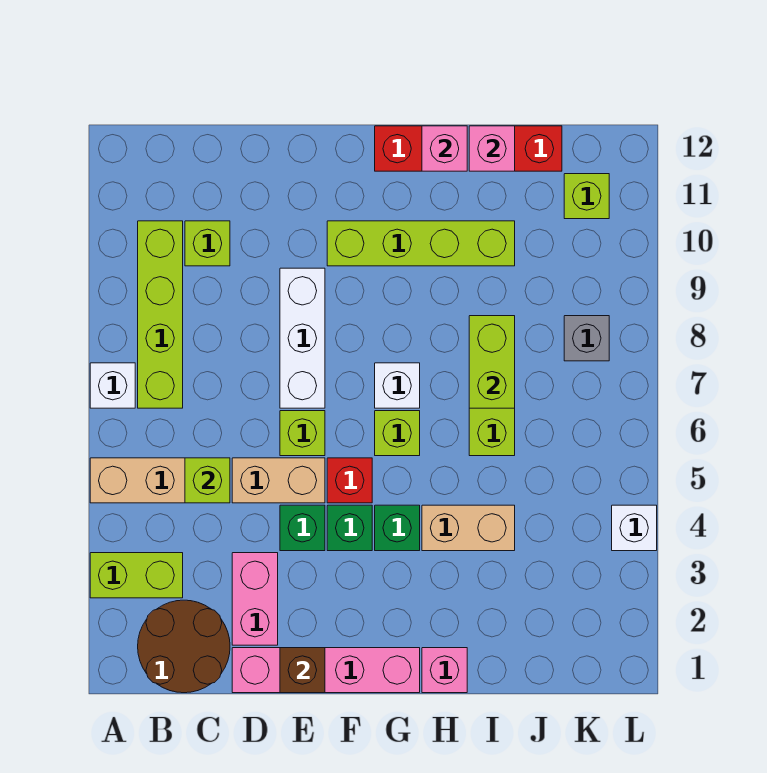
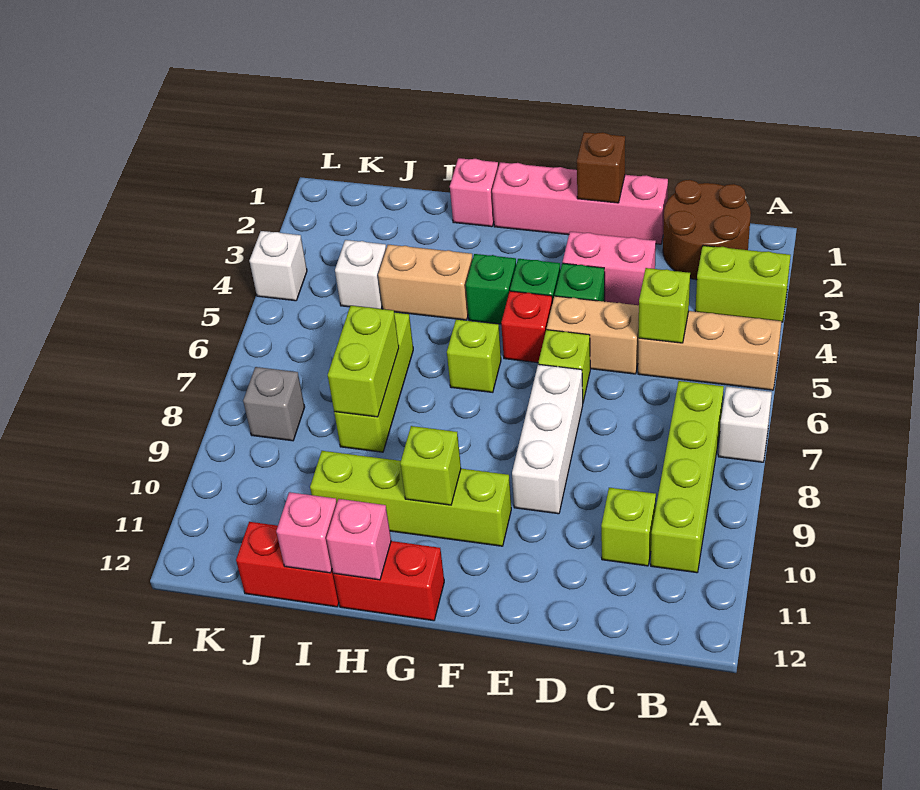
pink brick D2:D3 level 1 -> pink brick D3:E3 level 1
white brick G7 level 1 -> white brick J4 level 1
lime brick K11 level 1 -> lime brick G10 level 2

